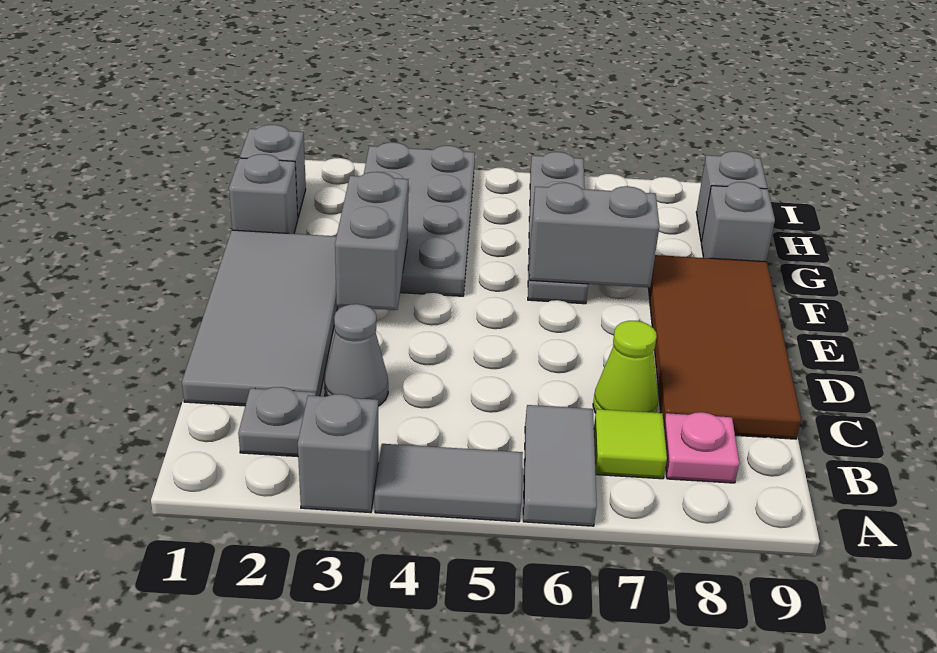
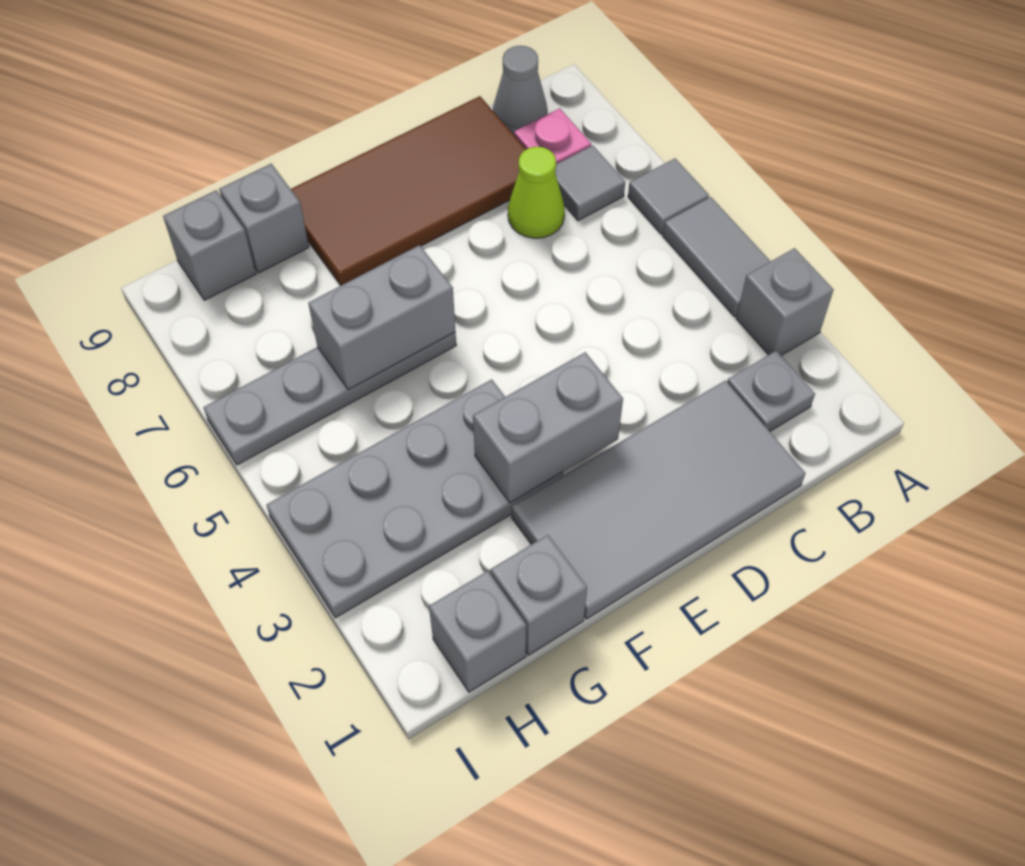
grey tile A6:B6 level 1 -> grey tile A6 level 1
lime tile B7 level 1 -> grey tile B7 level 1
grey cone C3 level 1 -> grey cone B9 level 1
grey brick F6:F7 level 2 -> grey brick F6:G6 level 2

